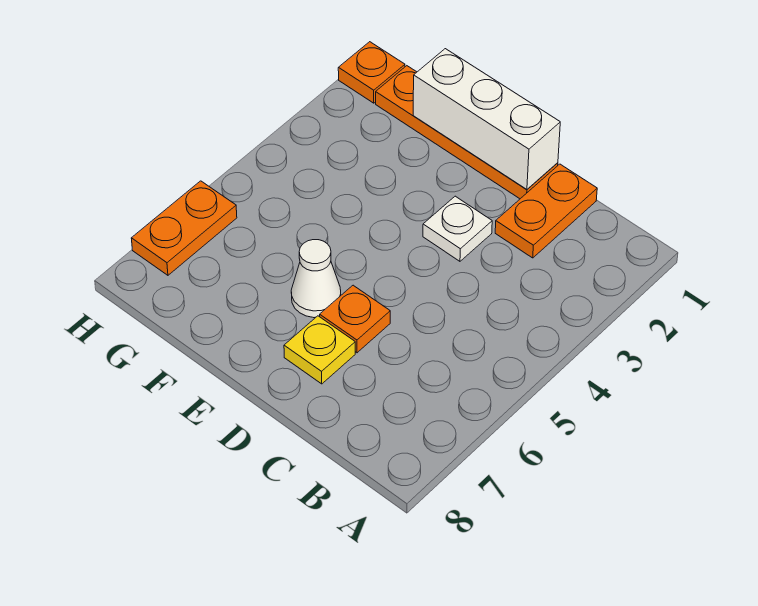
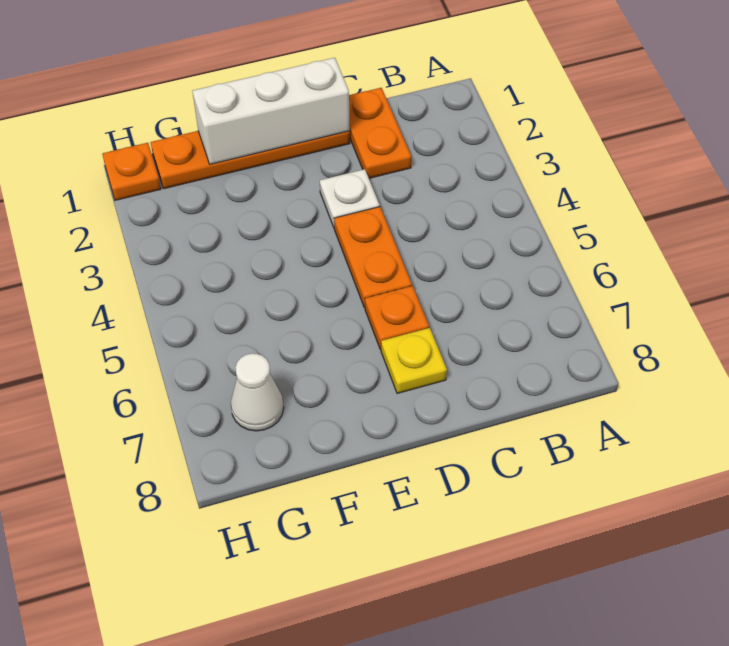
white cone E6 level 1 -> white cone G7 level 1
orange plate H6:H7 level 1 -> orange plate D4:D5 level 1

